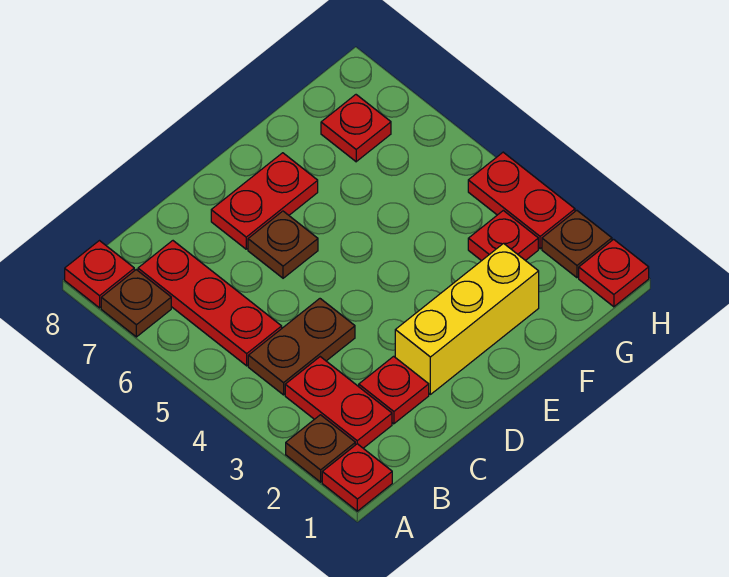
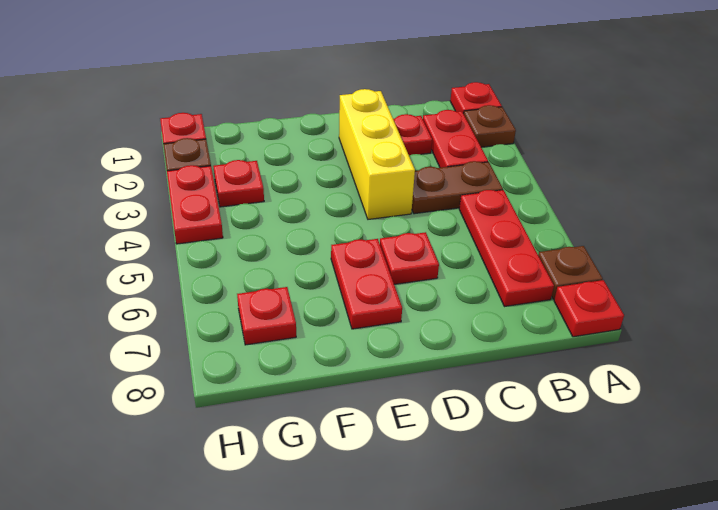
yellow brick D2:F2 level 1 -> yellow brick D2:D4 level 1
brown plate D6 level 1 -> red plate D6 level 1
red plate D7:E7 level 1 -> red plate E6:E7 level 1

